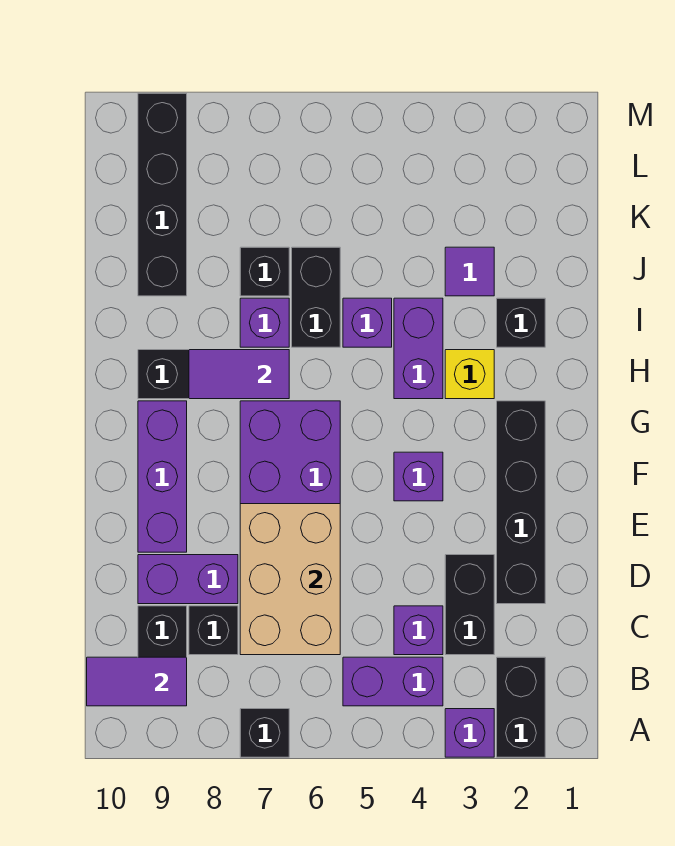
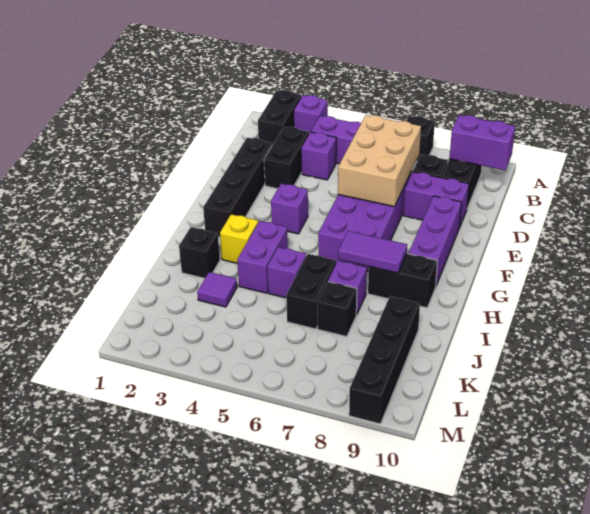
purple tile B9:B10 level 2 -> purple brick B9:B10 level 2

